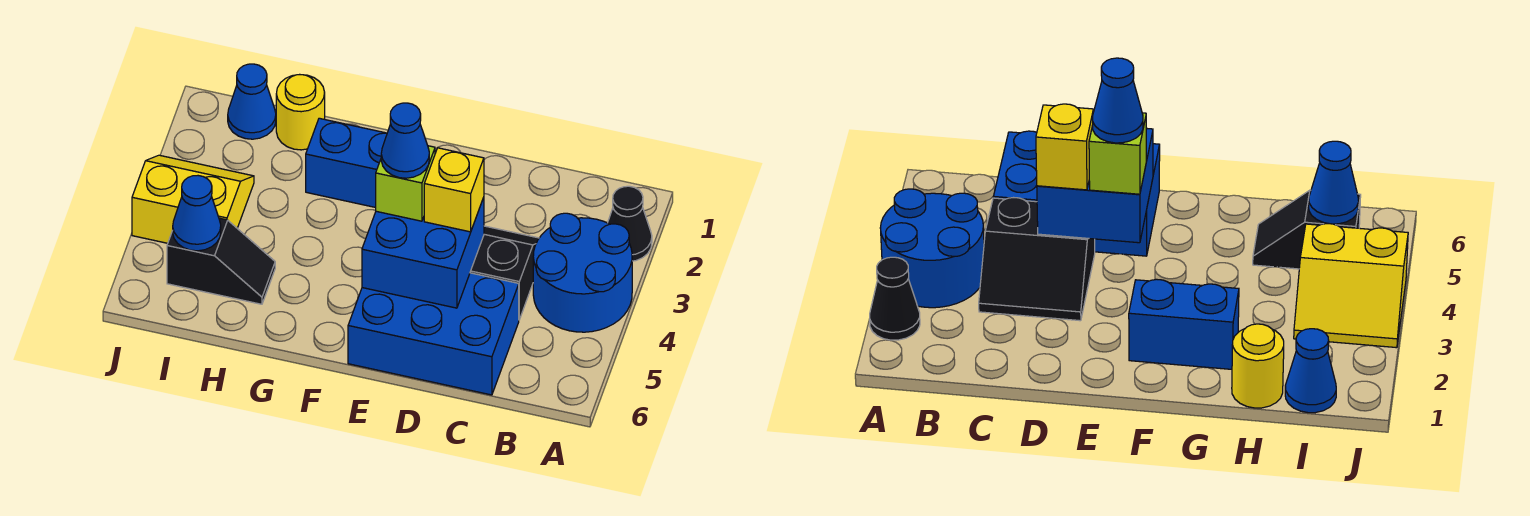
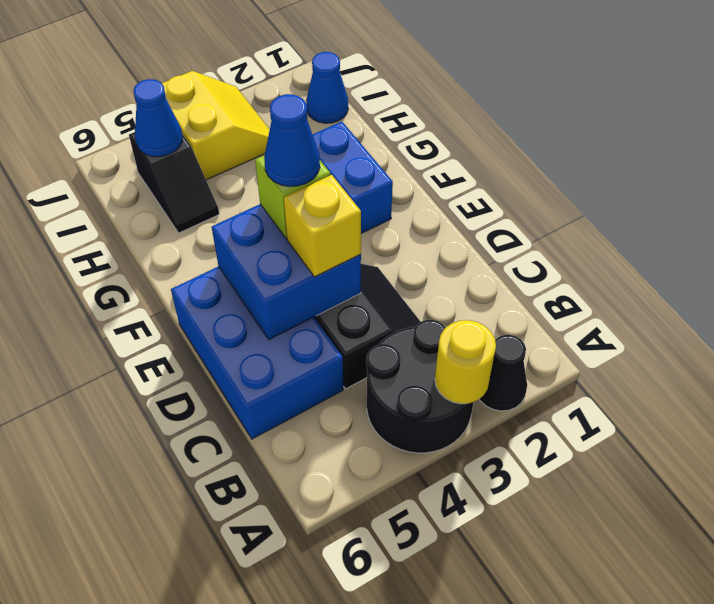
blue round brick A3:B4 level 1 -> black round brick A3:B4 level 1
yellow round brick H1 level 1 -> yellow round brick A3 level 2

